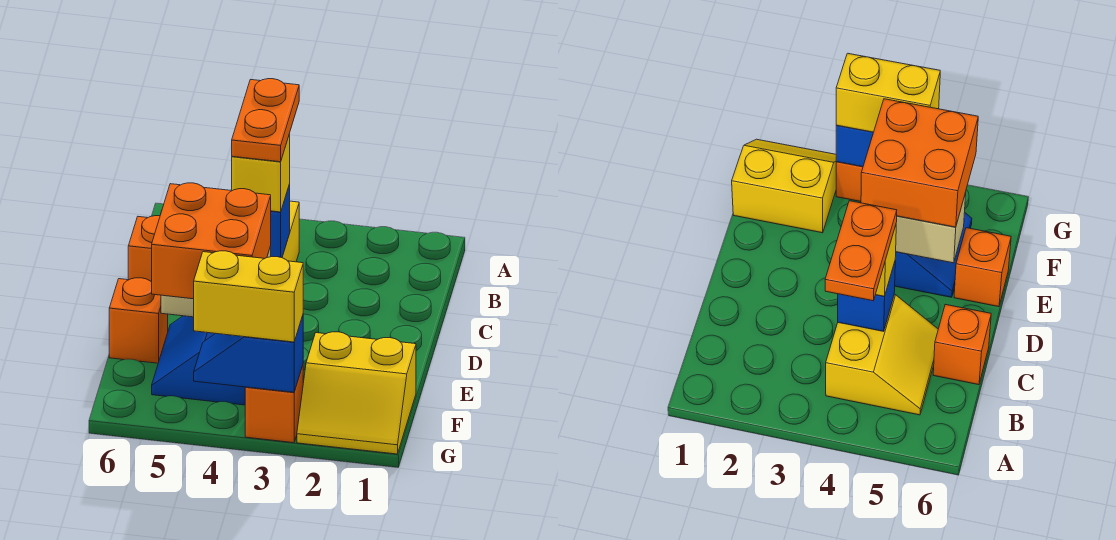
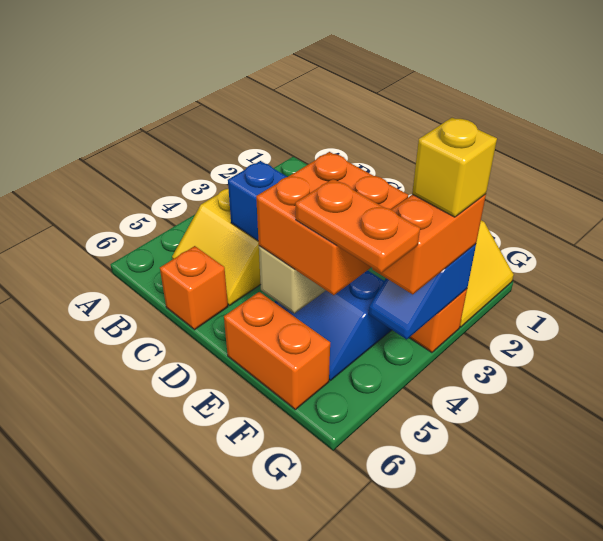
orange plate B4:C4 level 4 -> orange plate F5:G5 level 4
yellow brick C4 level 3 -> yellow brick G3 level 4
orange brick E6 level 1 -> orange brick E6:F6 level 1
yellow brick G3:G4 level 3 -> orange brick G3:G4 level 3

